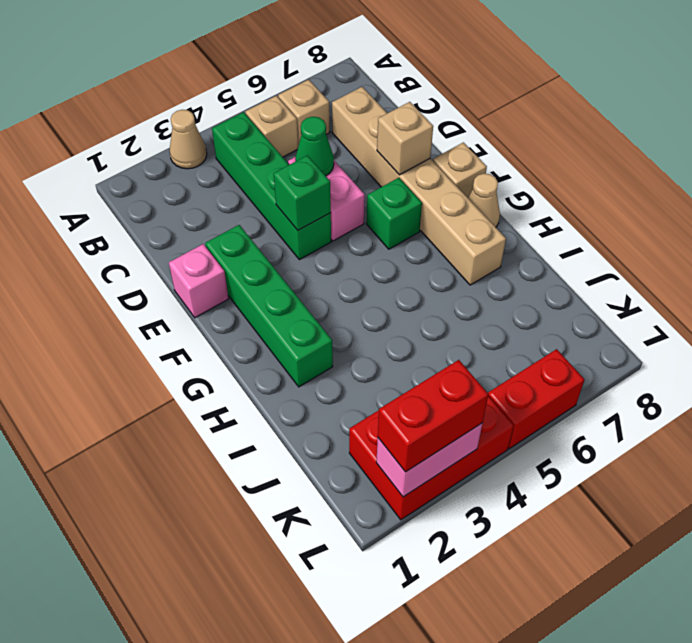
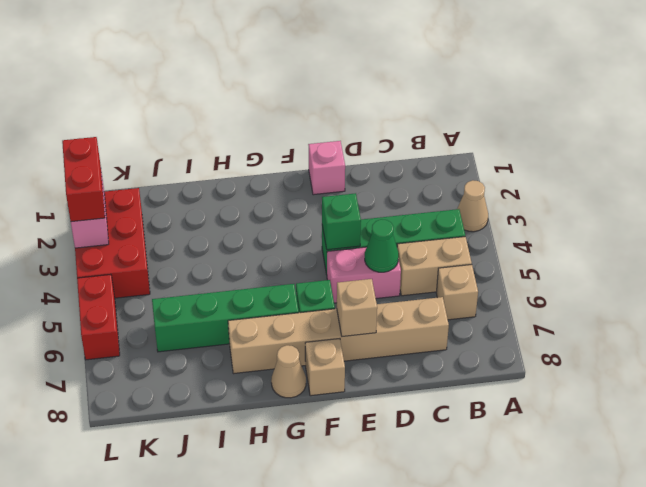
tan brick B5 level 1 -> tan brick B5:C5 level 1
green brick E2:H2 level 1 -> green brick G6:J6 level 1

